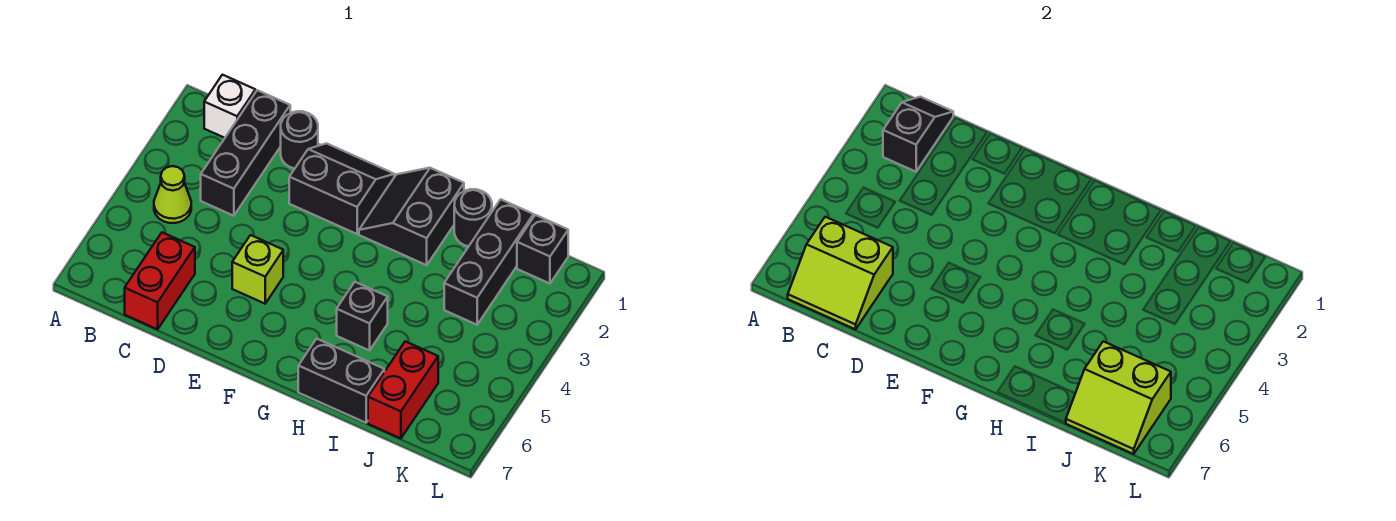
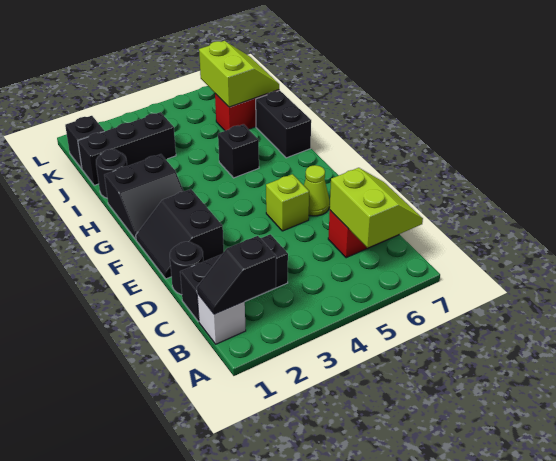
lime cone B4 level 1 -> lime cone E6 level 1

